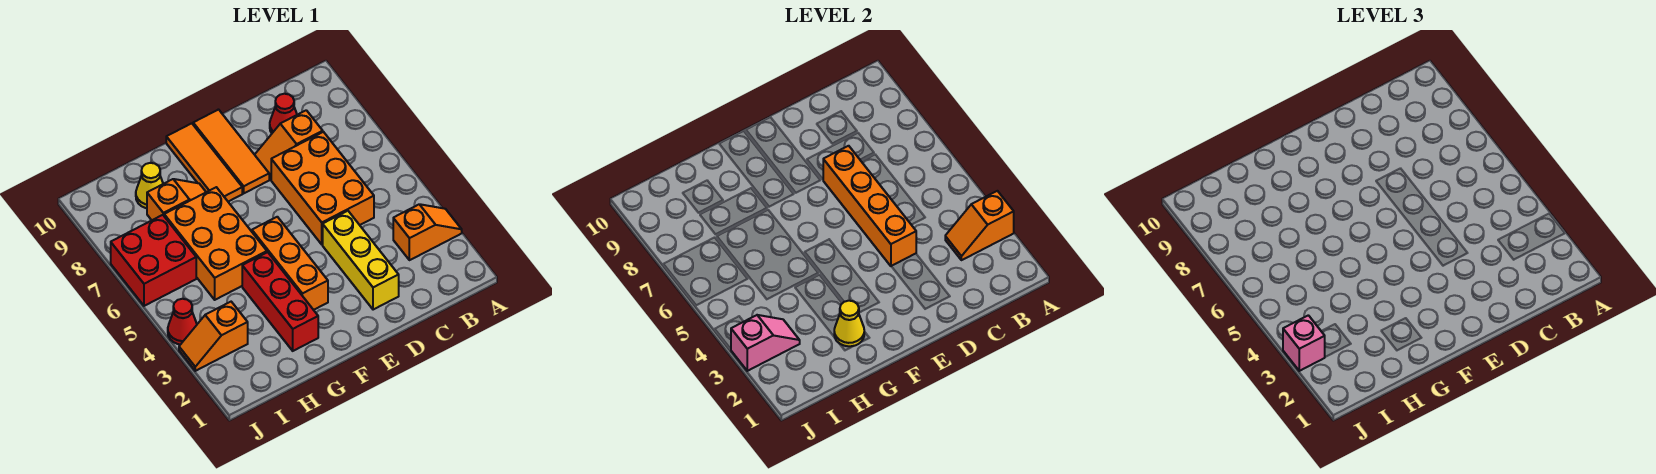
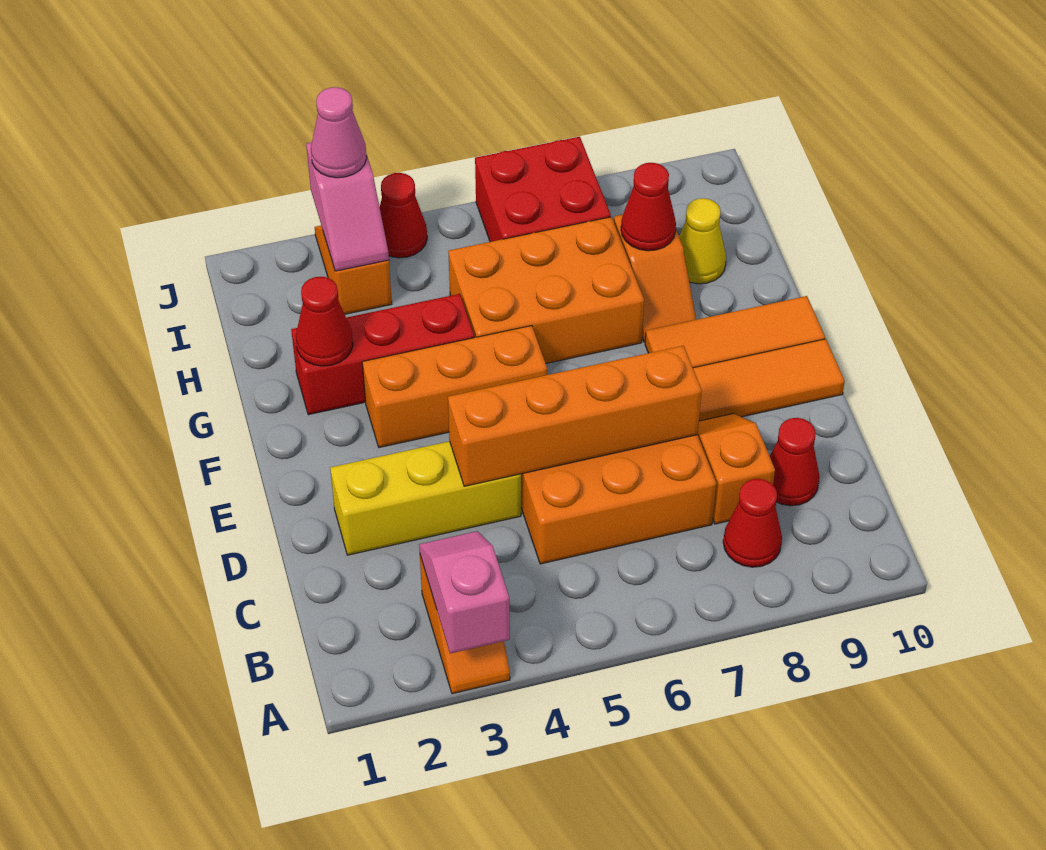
orange slope A3:B3 level 2 top A -> pink slope A3:B3 level 2 top A
none -> red cone B8 level 1
yellow cone G2 level 2 -> red cone G2 level 2
none -> red cone H8 level 2
pink brick J3 level 3 -> pink cone J3 level 3

